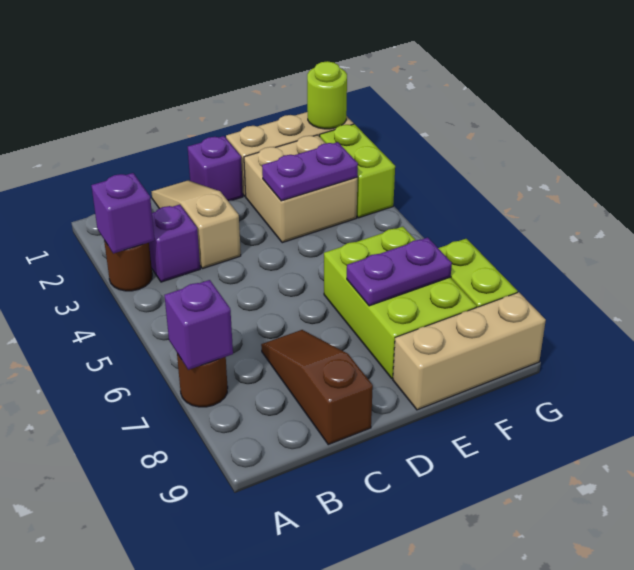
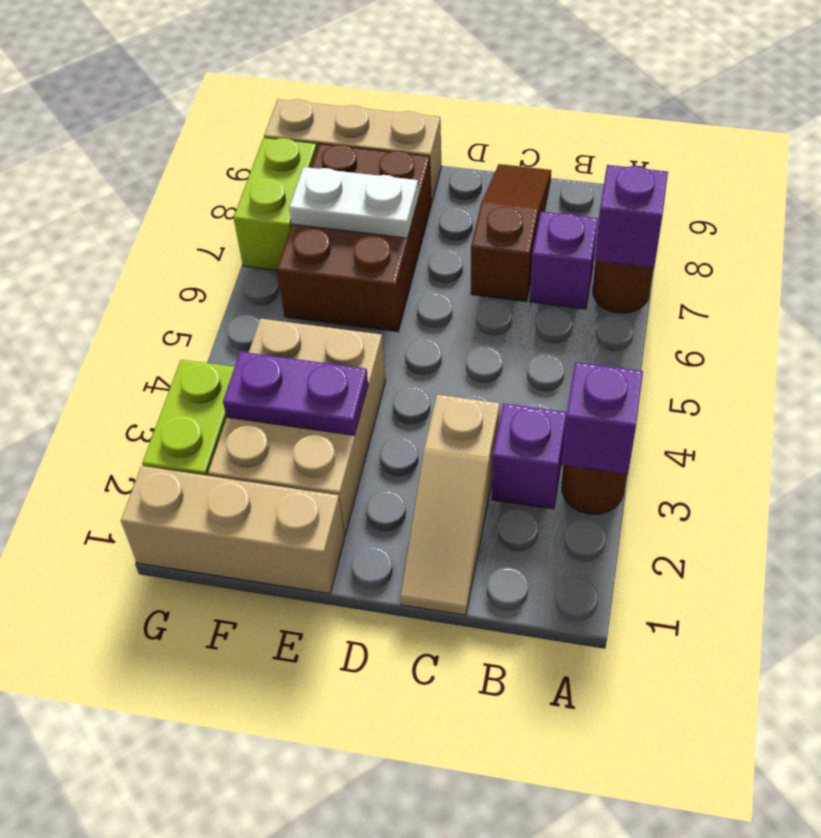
brown slope C7:C9 level 1 top 9 -> brown slope C7:C9 level 1 top 7
purple brick D1 level 1 -> purple brick B7 level 1
tan brick E2:F3 level 1 -> tan brick E2:F4 level 1
lime brick E6:F8 level 1 -> brown brick E6:F8 level 1
purple plate E7:F7 level 2 -> white plate E7:F7 level 2
lime round brick G1 level 2 -> none

